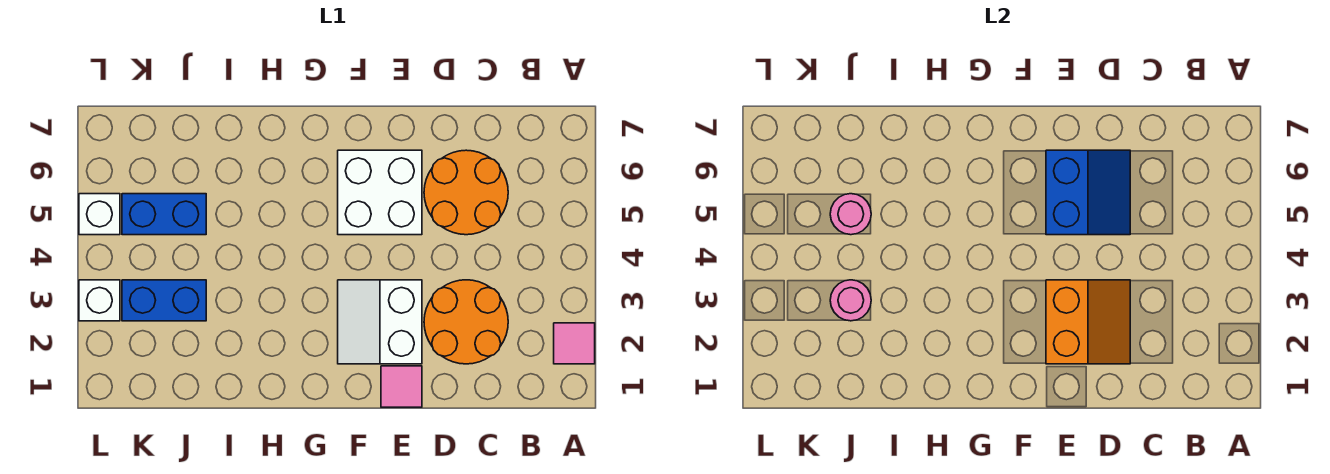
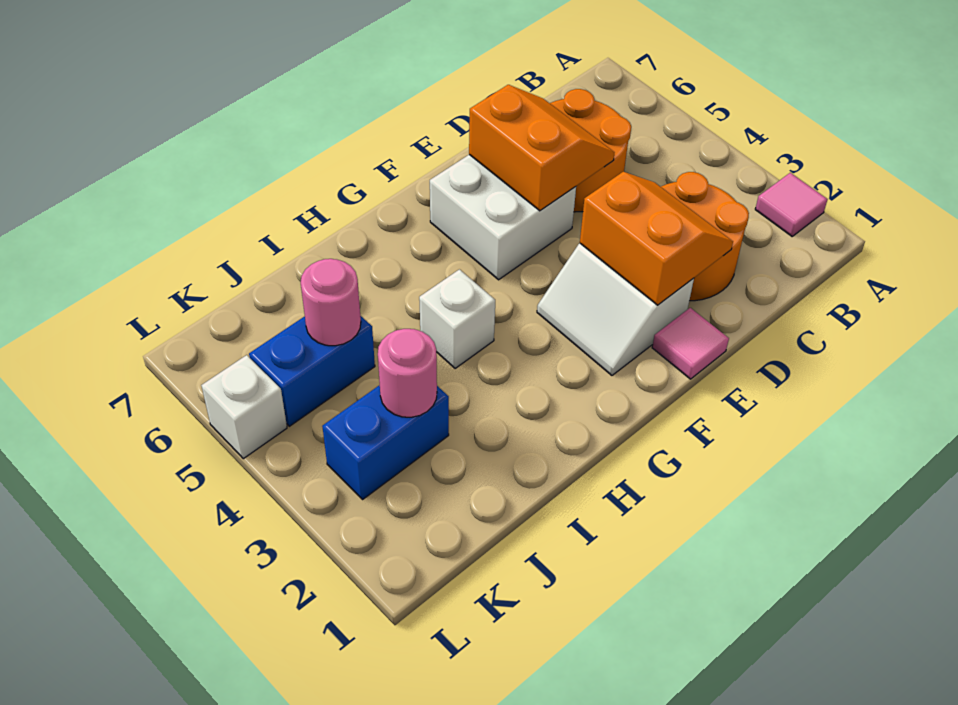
blue slope D5:E6 level 2 top E -> orange slope D5:E6 level 2 top E
white brick L3 level 1 -> white brick H4 level 1

